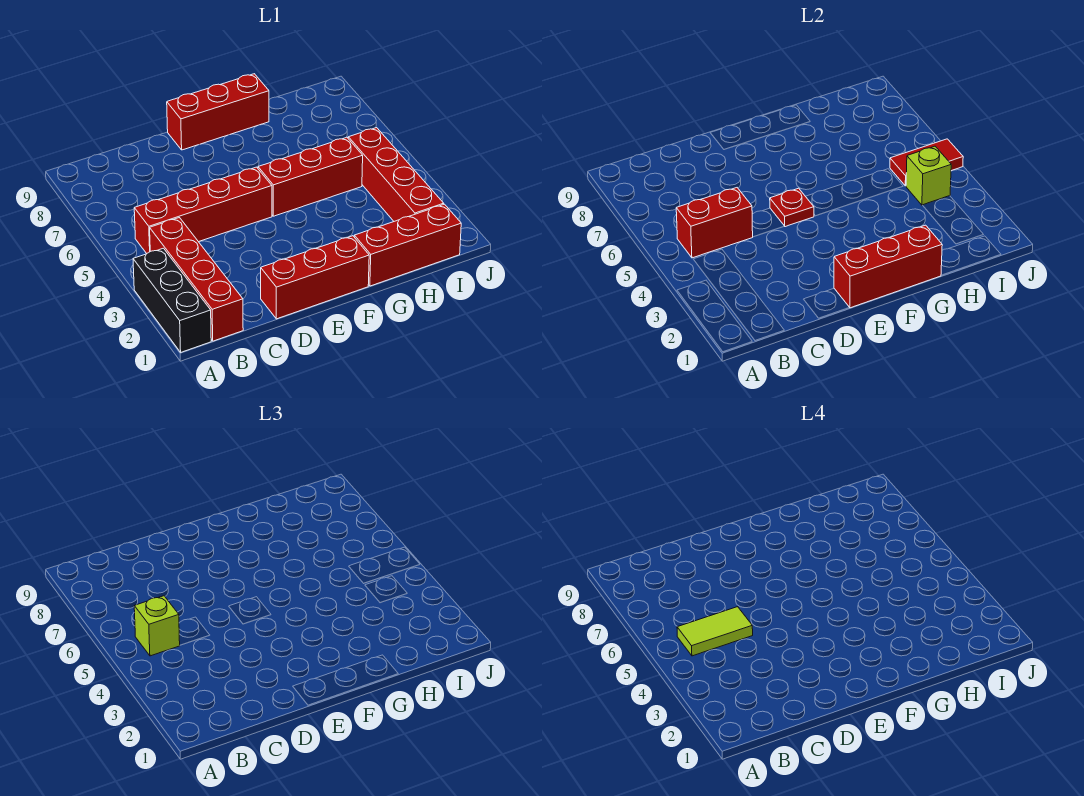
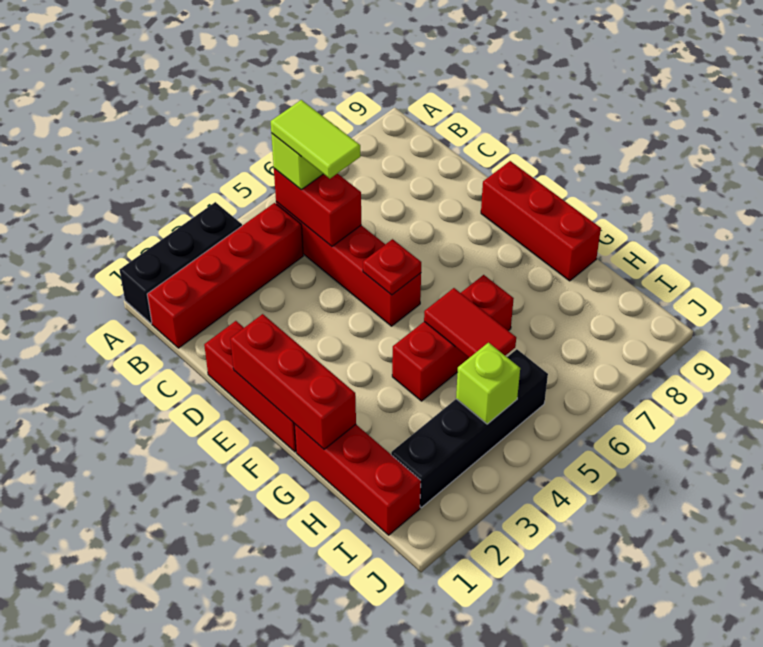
red brick F5:H5 level 1 -> red brick G4:G6 level 1
red brick I2:I5 level 1 -> black brick I2:I5 level 1
red tile I5:J5 level 2 -> red tile G5:H5 level 2

